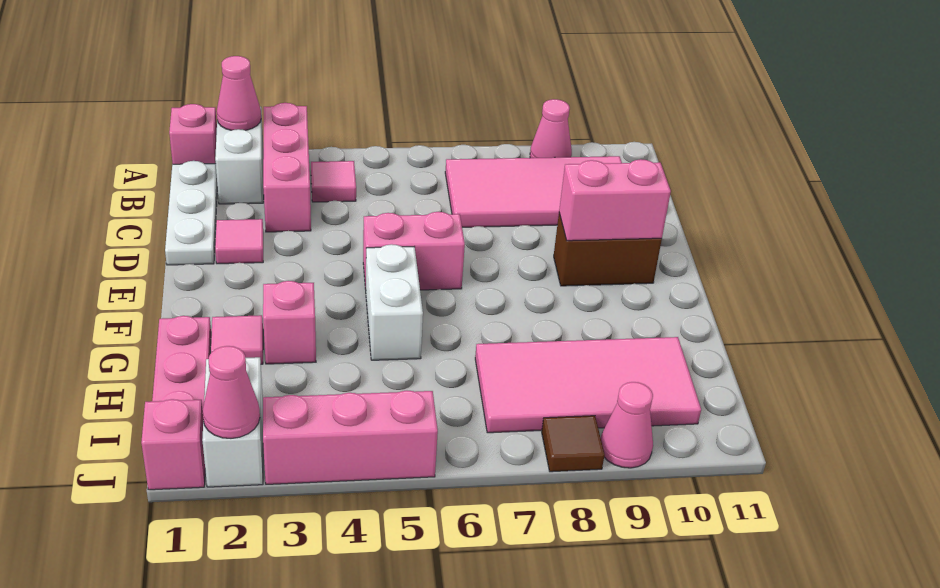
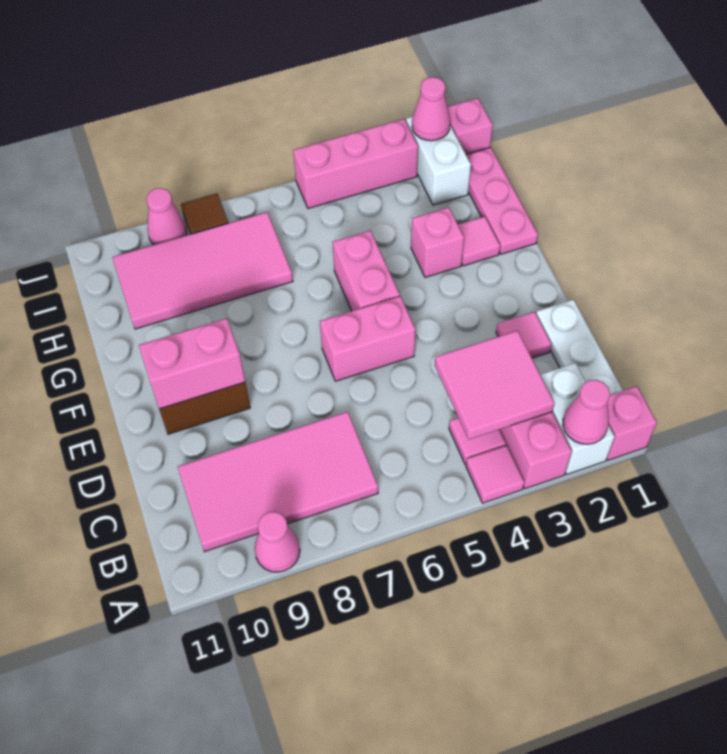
none -> pink tile A4 level 1
none -> pink tile B3:C4 level 2
white brick F5:G5 level 1 -> pink brick F5:G5 level 1

